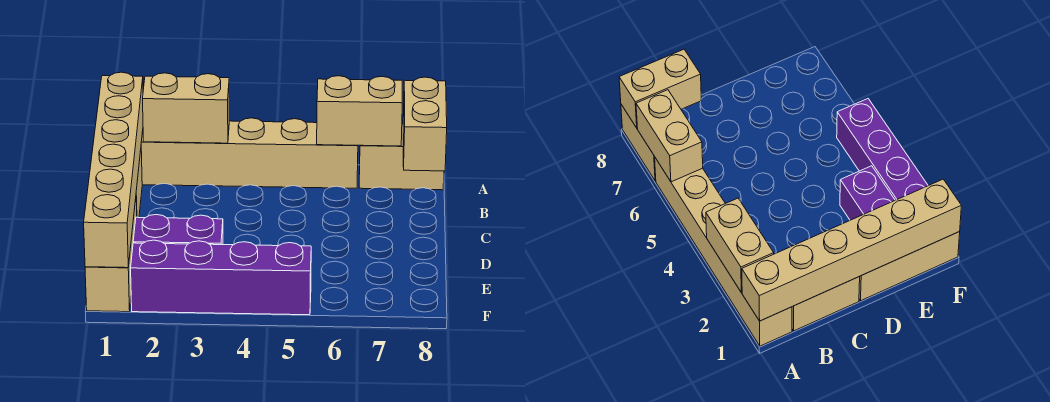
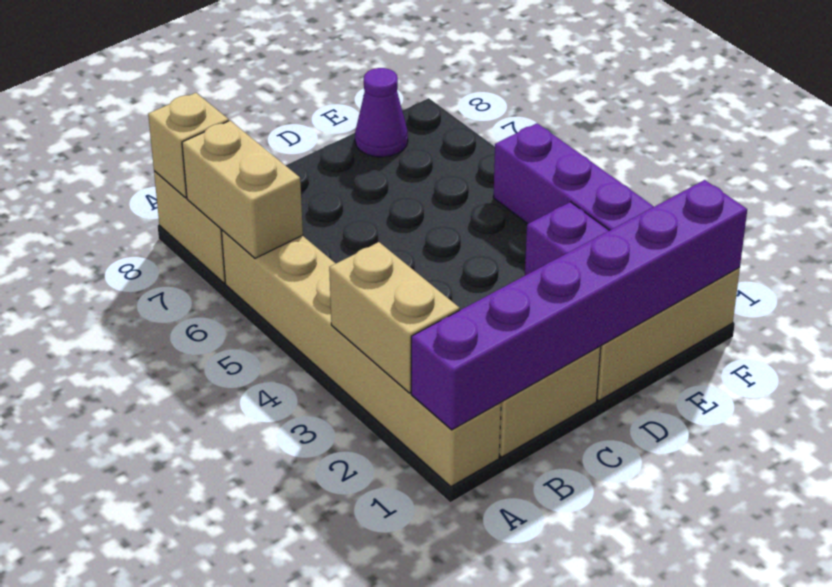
tan brick A1:F1 level 2 -> purple brick A1:F1 level 2
tan brick A8:B8 level 2 -> tan brick A8 level 2
none -> purple cone E8 level 1

